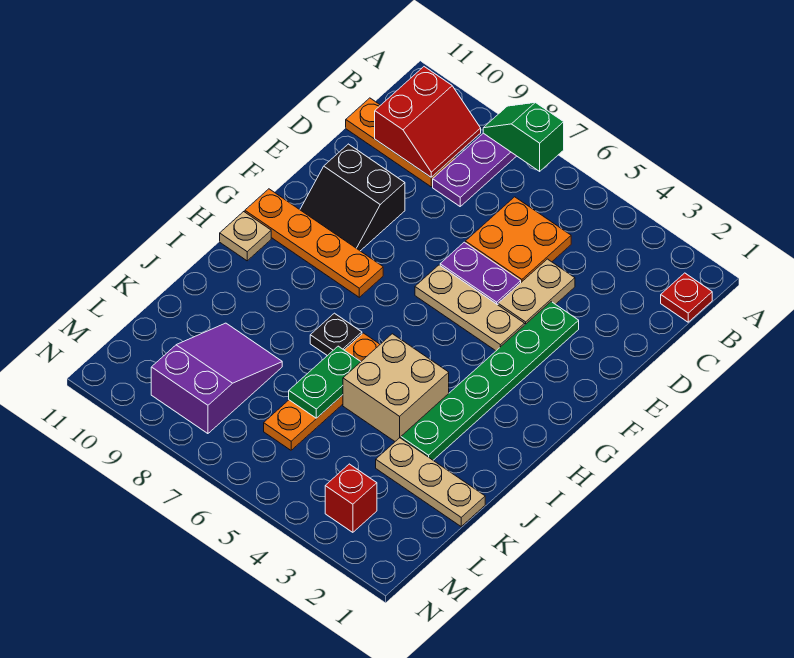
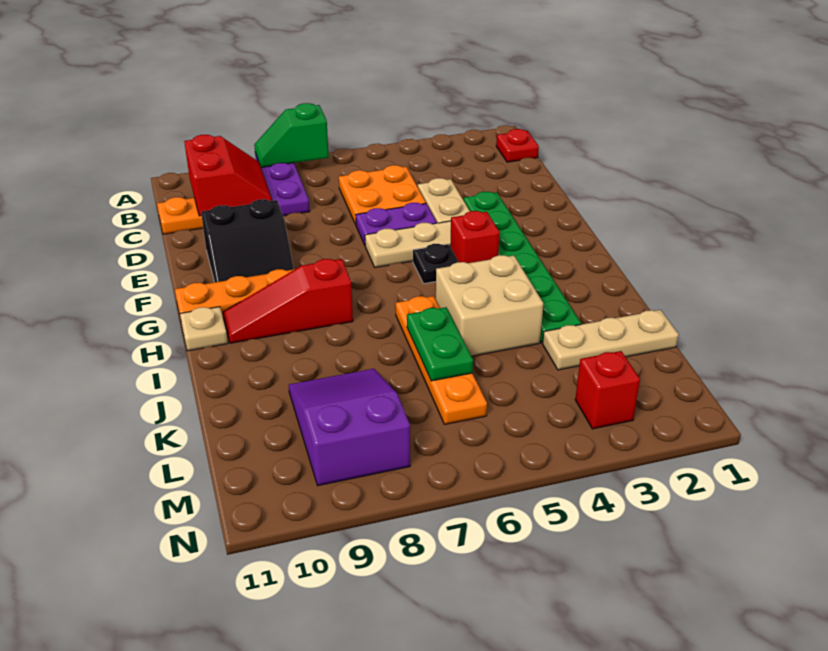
none -> red brick G4 level 1
none -> red slope H8:H10 level 1 top 8
black plate I7 level 1 -> black plate G5 level 1

